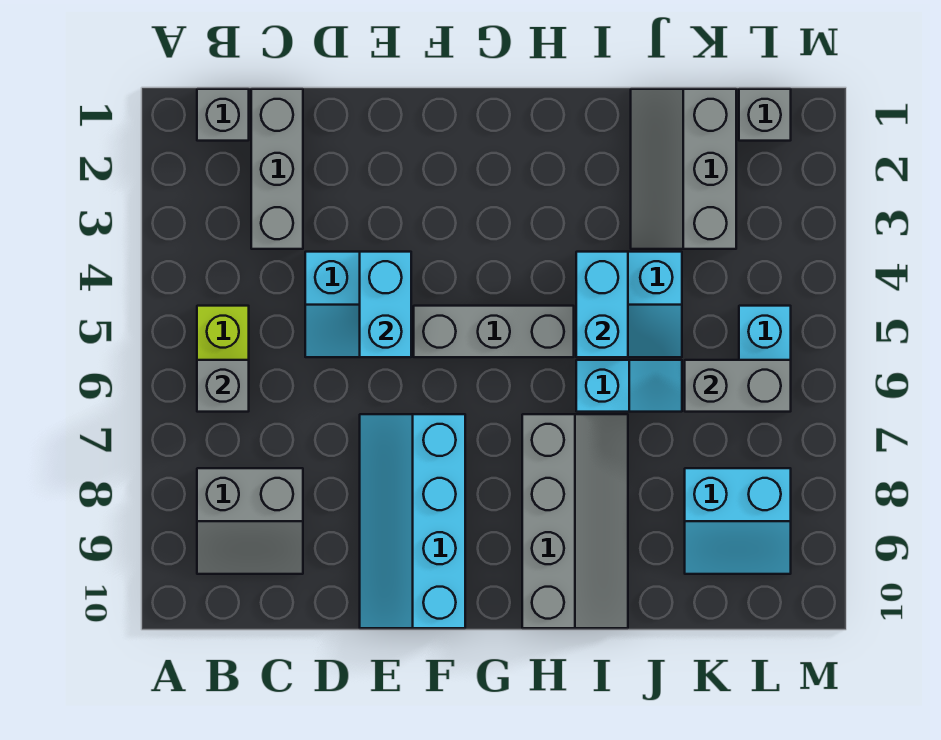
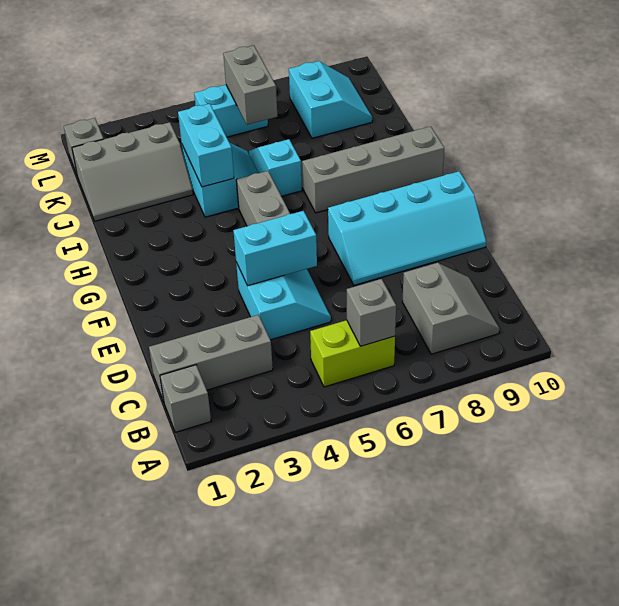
cyan brick I4:I5 level 2 -> cyan brick I4:J4 level 2

